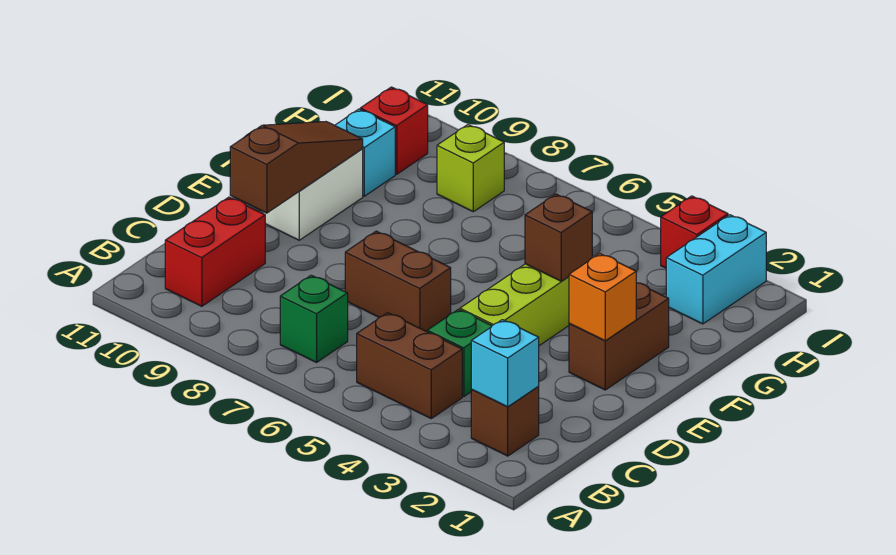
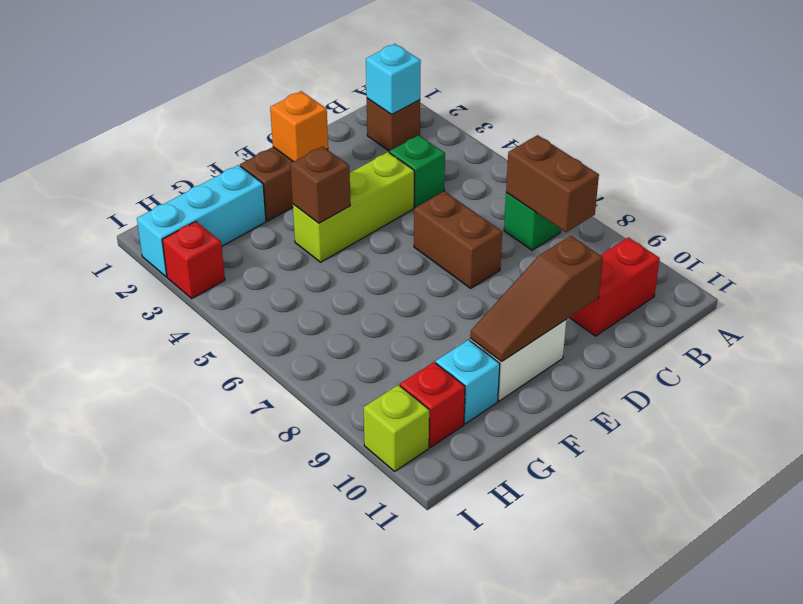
brown brick B4:B5 level 1 -> brown brick B7:B8 level 2
cyan brick H2:I2 level 1 -> cyan brick G2:I2 level 1
lime brick H8 level 1 -> lime brick I10 level 1

